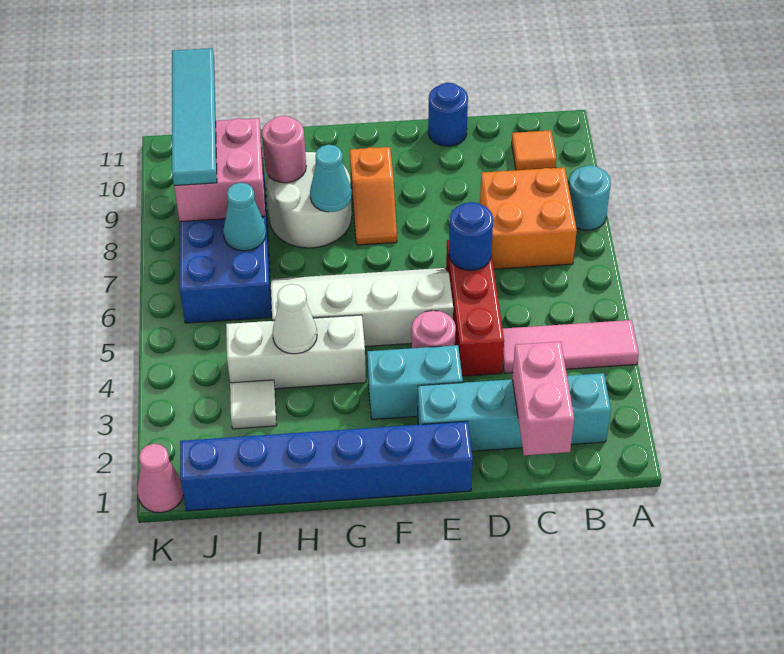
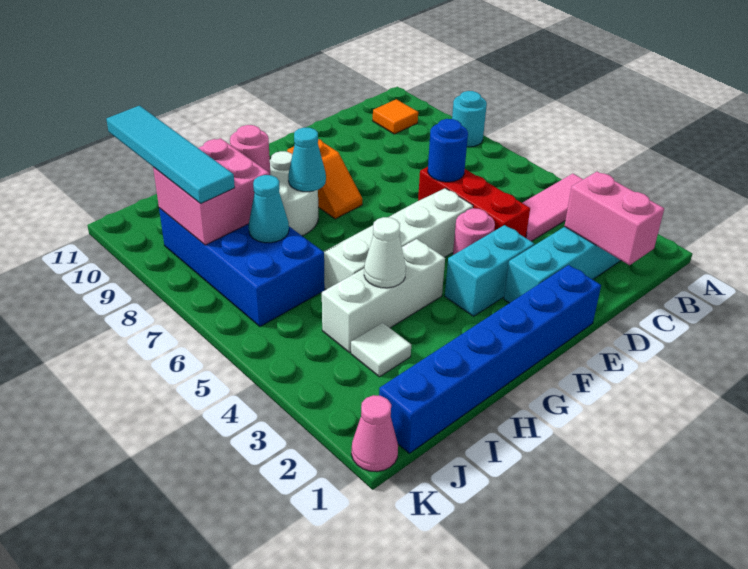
orange brick B7:C8 level 1 -> none
blue round brick D11 level 1 -> none

